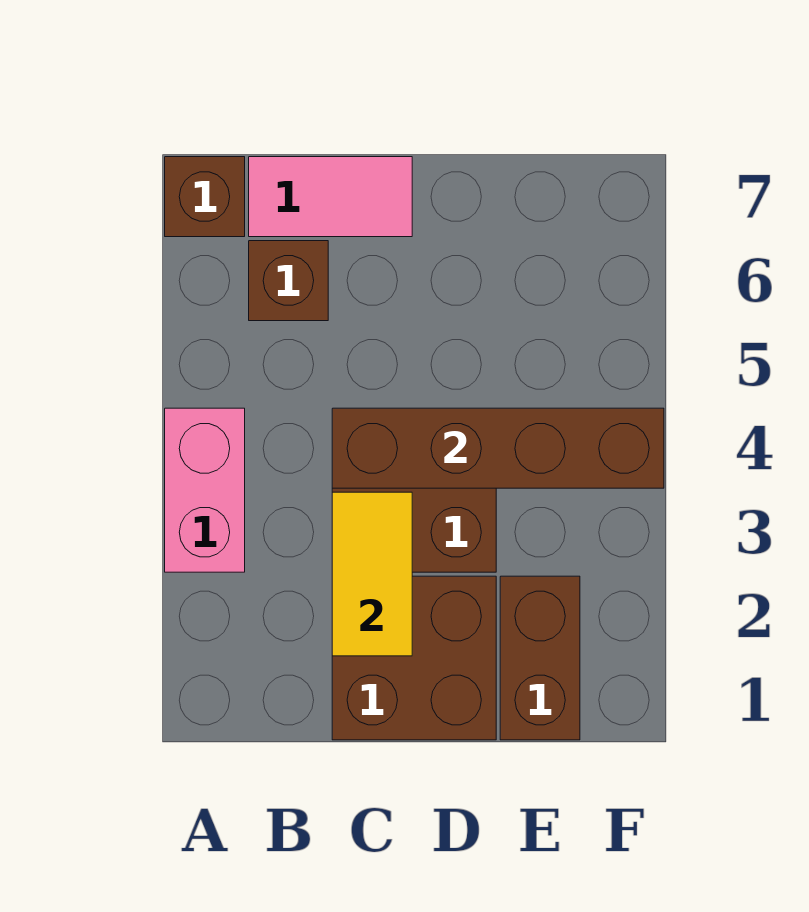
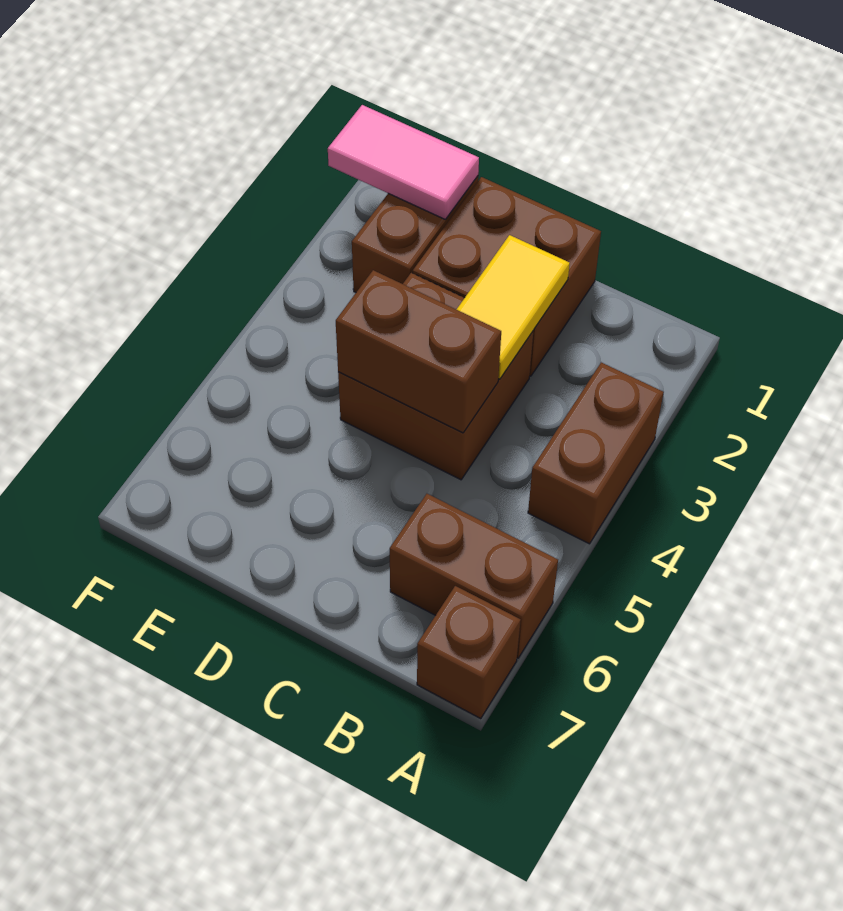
pink brick A3:A4 level 1 -> brown brick A3:A4 level 1
brown brick B6 level 1 -> brown brick A6:B6 level 1
pink tile B7:C7 level 1 -> pink tile E1:F1 level 2
brown brick C4:F4 level 2 -> brown brick C4:D4 level 2

